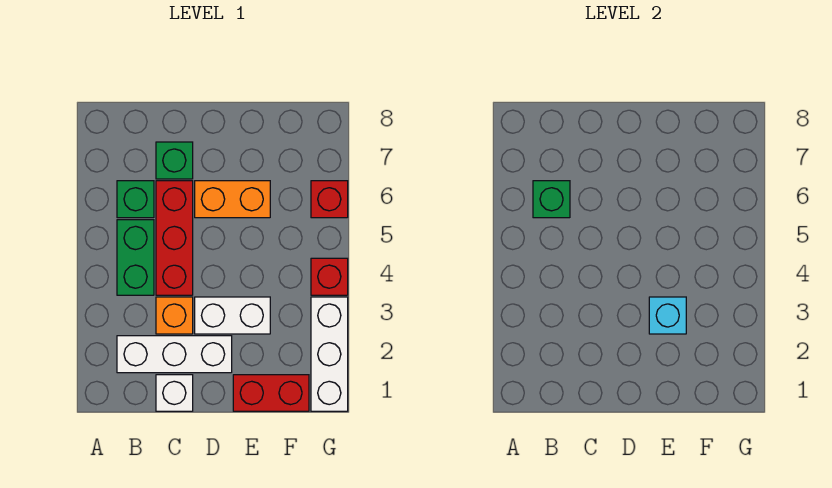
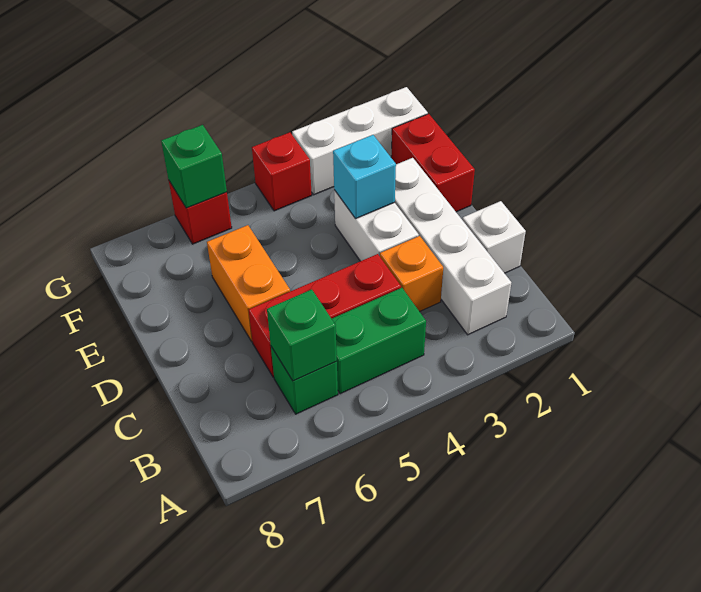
white brick B2:D2 level 1 -> white brick B2:E2 level 1
green brick C7 level 1 -> green brick G6 level 2

